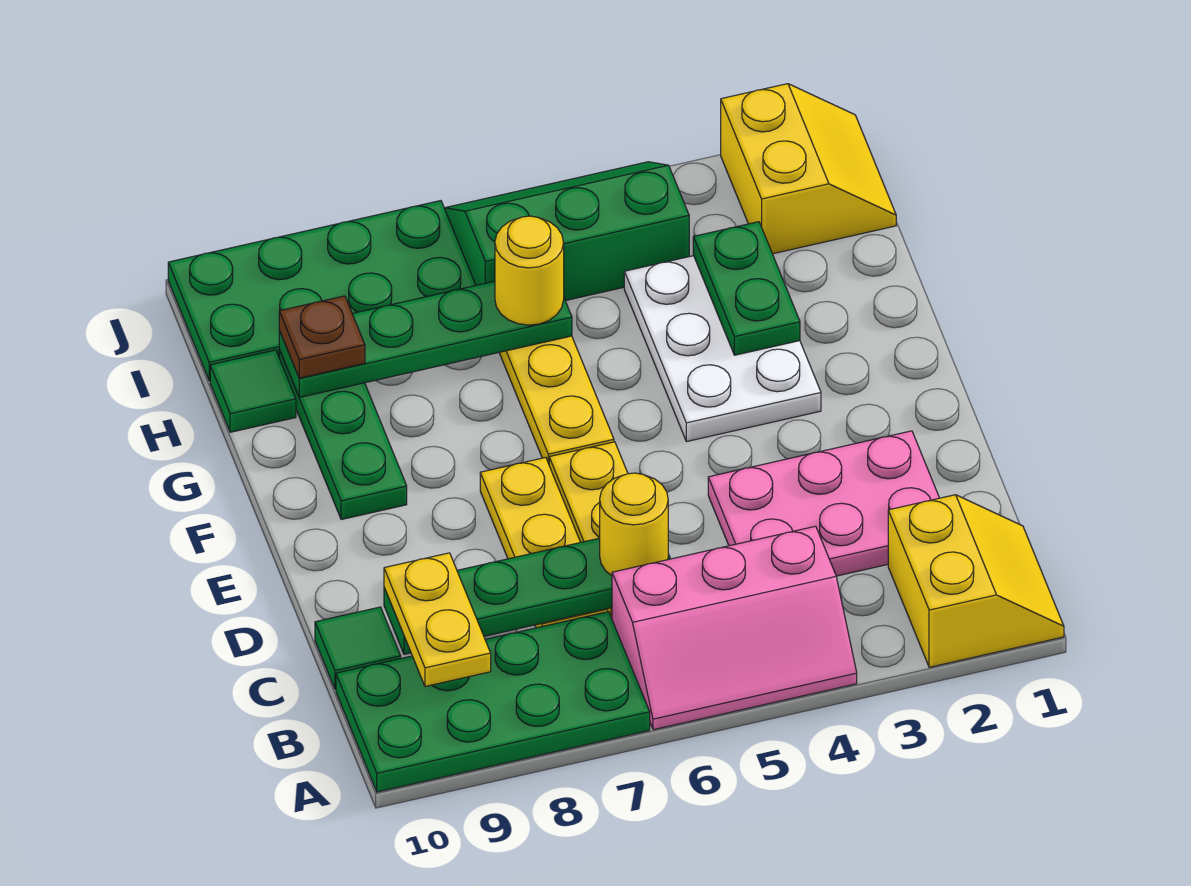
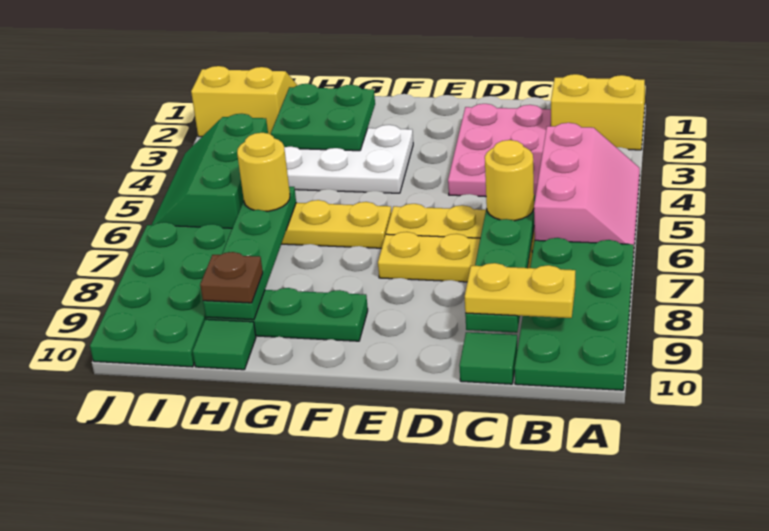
green plate G3:H3 level 2 -> green plate G2:H3 level 2

